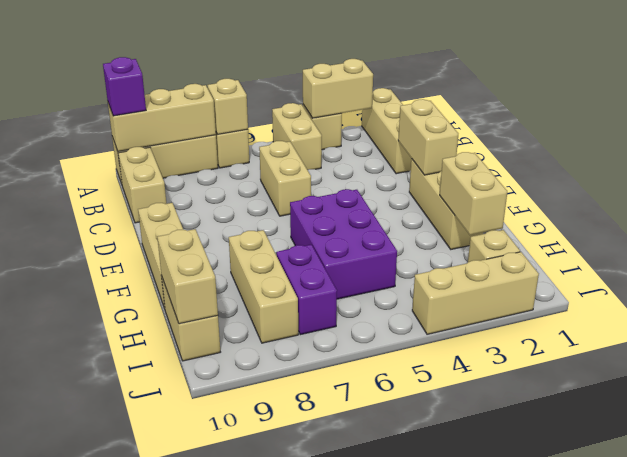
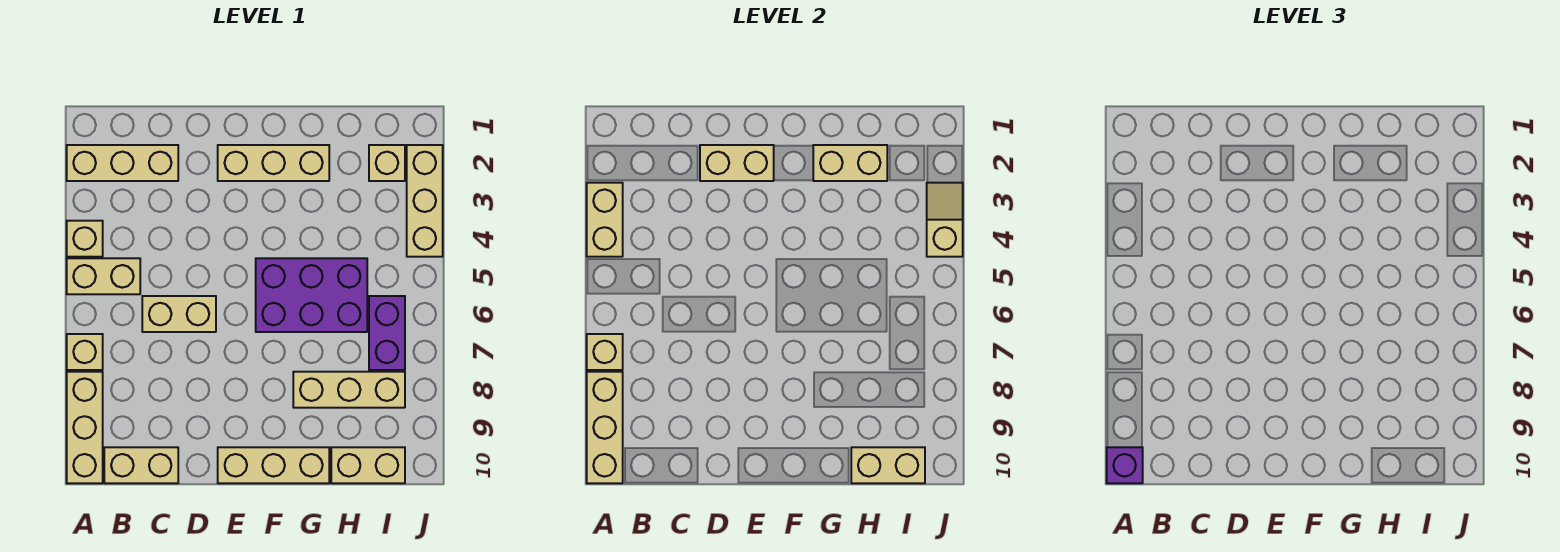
purple brick H7:I7 level 1 -> purple brick I6:I7 level 1
none -> tan slope J3:J4 level 2 top 4

